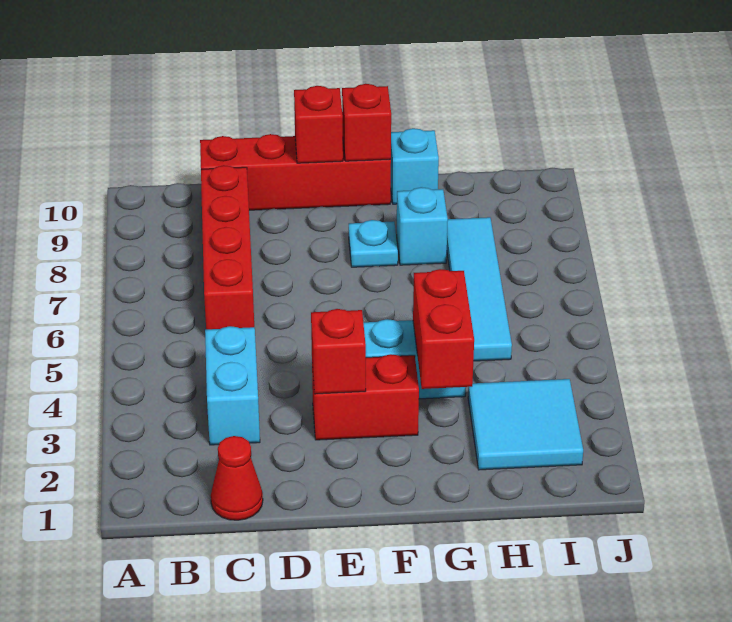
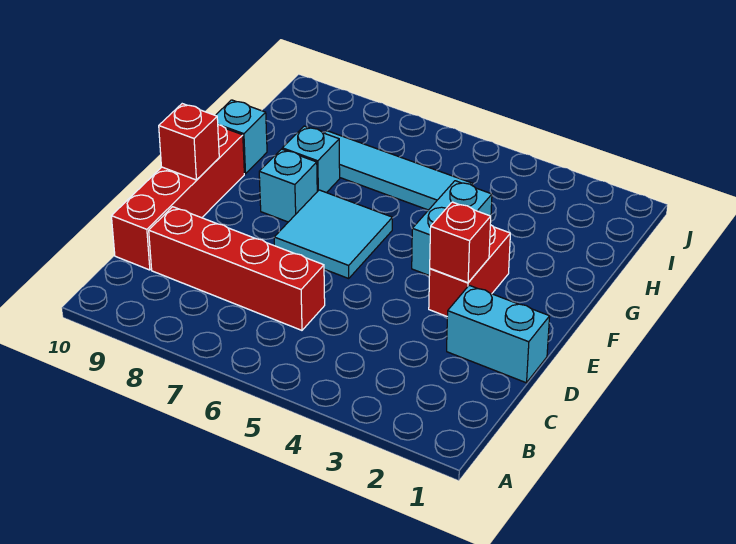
red cone C1 level 1 -> none
cyan brick C3:C4 level 1 -> cyan brick D1:D2 level 1
cyan plate F8 level 1 -> cyan brick F8 level 1
red brick F10 level 2 -> none
red brick G3:G4 level 2 -> none
cyan tile H2:I3 level 1 -> cyan tile E6:F7 level 1

